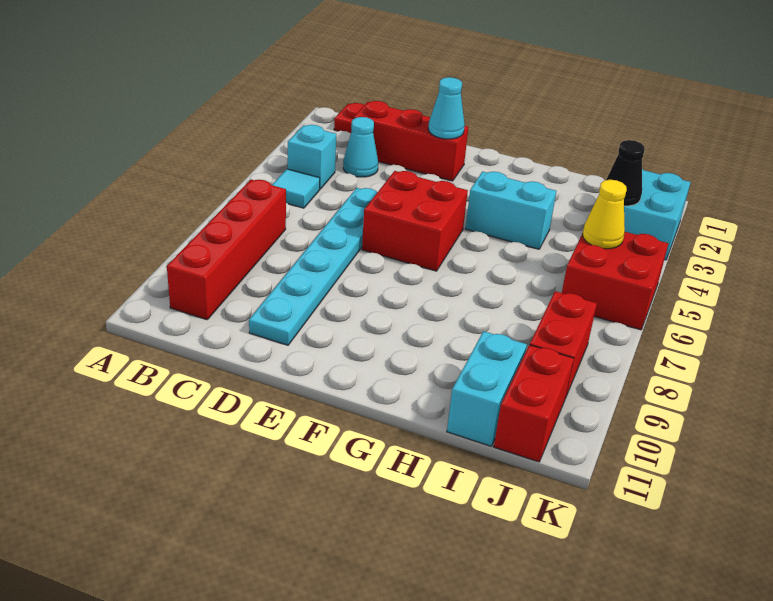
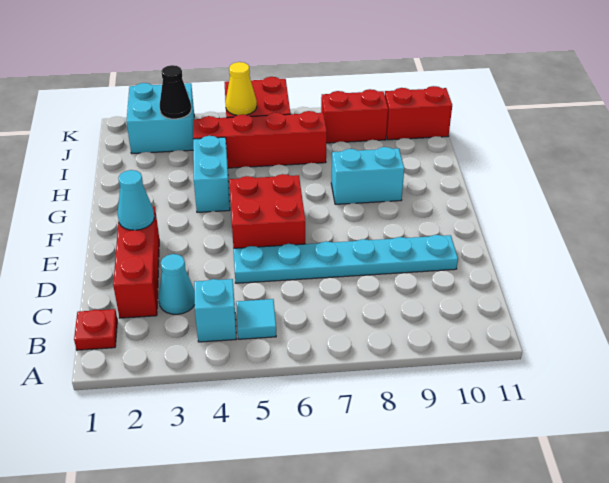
red brick B7:B10 level 1 -> red brick I4:I7 level 1
cyan brick I10:I11 level 1 -> cyan brick G8:G9 level 1

